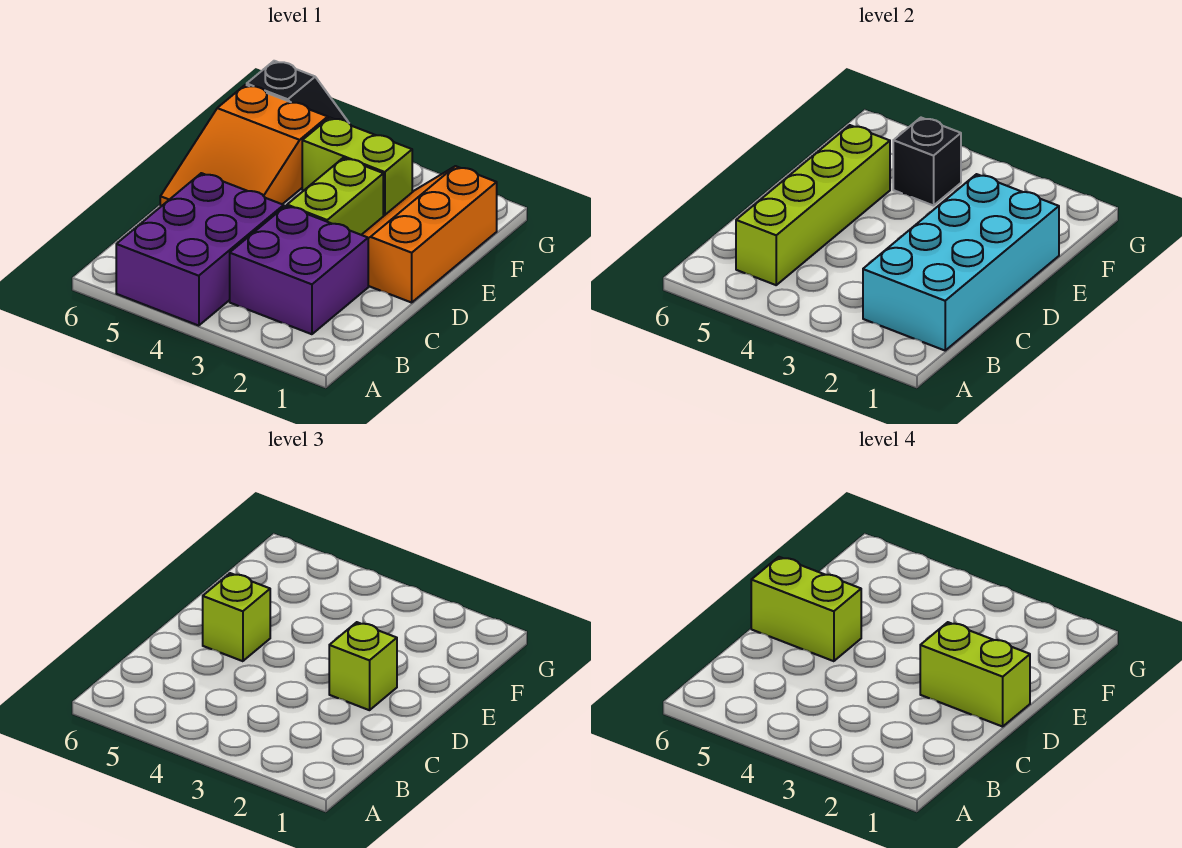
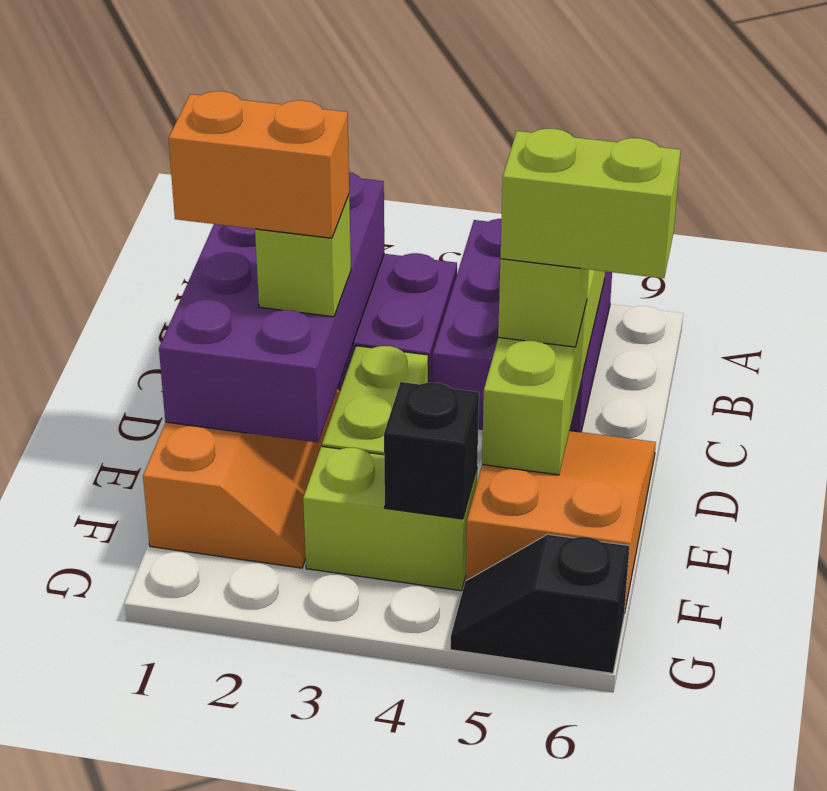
cyan brick B1:E2 level 2 -> purple brick B1:E2 level 2
lime brick D1:D2 level 4 -> orange brick D1:D2 level 4

